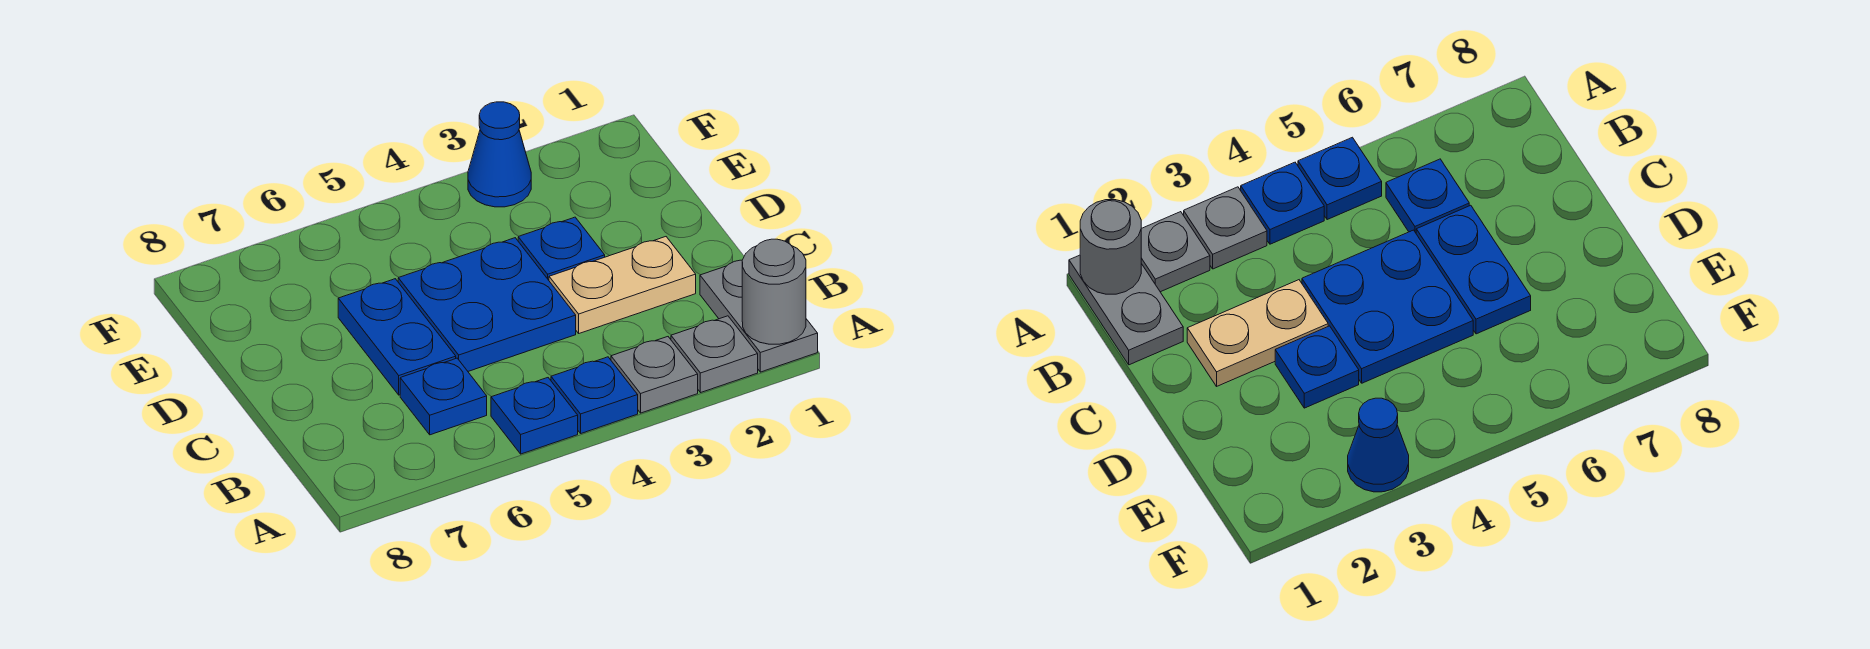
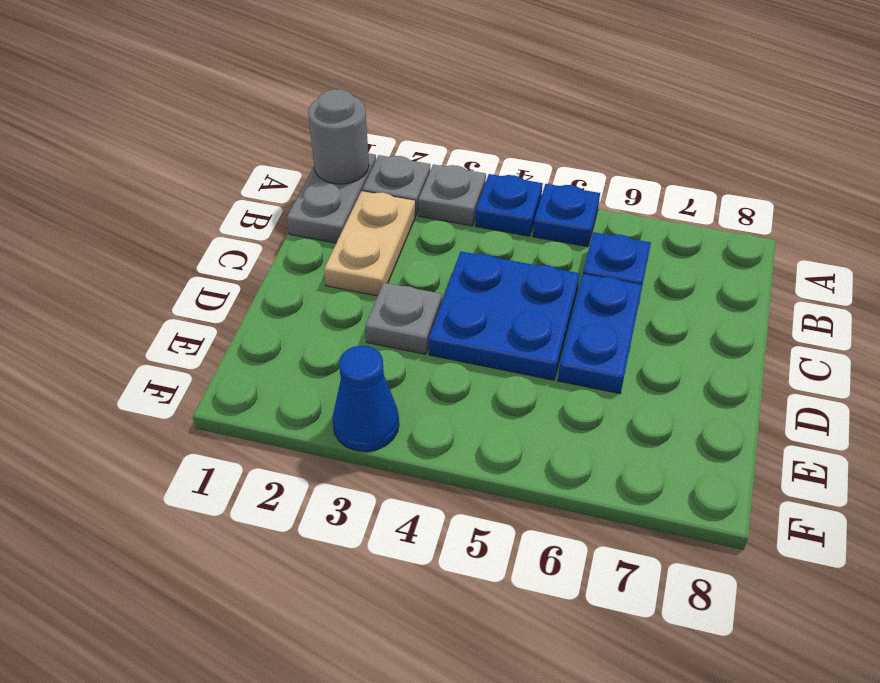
tan plate C2:C3 level 1 -> tan plate B2:C2 level 1
blue plate D3 level 1 -> grey plate D3 level 1

